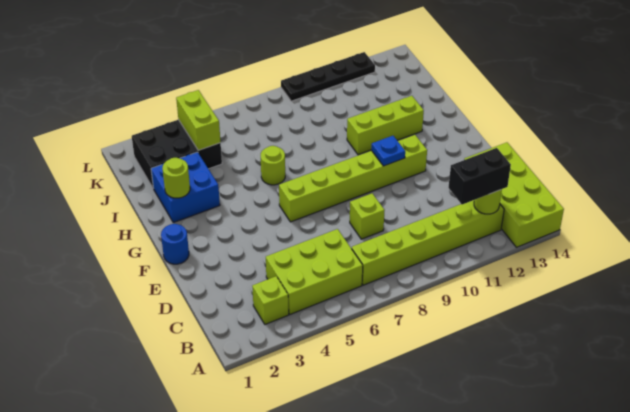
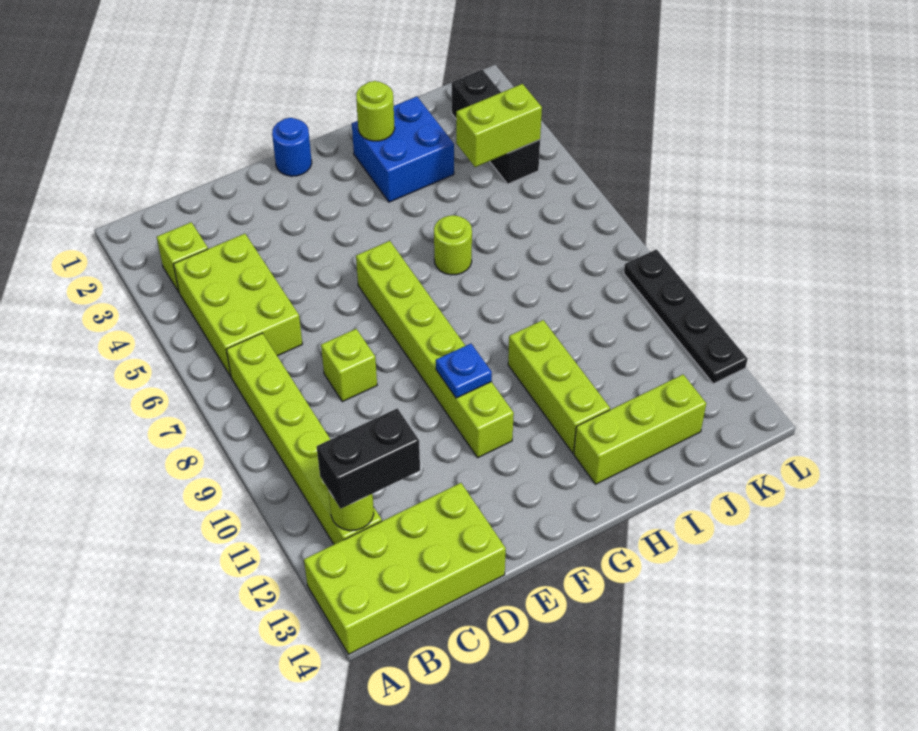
black brick B11:B12 level 3 -> black brick B12:C12 level 3
none -> lime brick H13:J13 level 1
black brick J2:K4 level 1 -> black brick K2:K4 level 1

